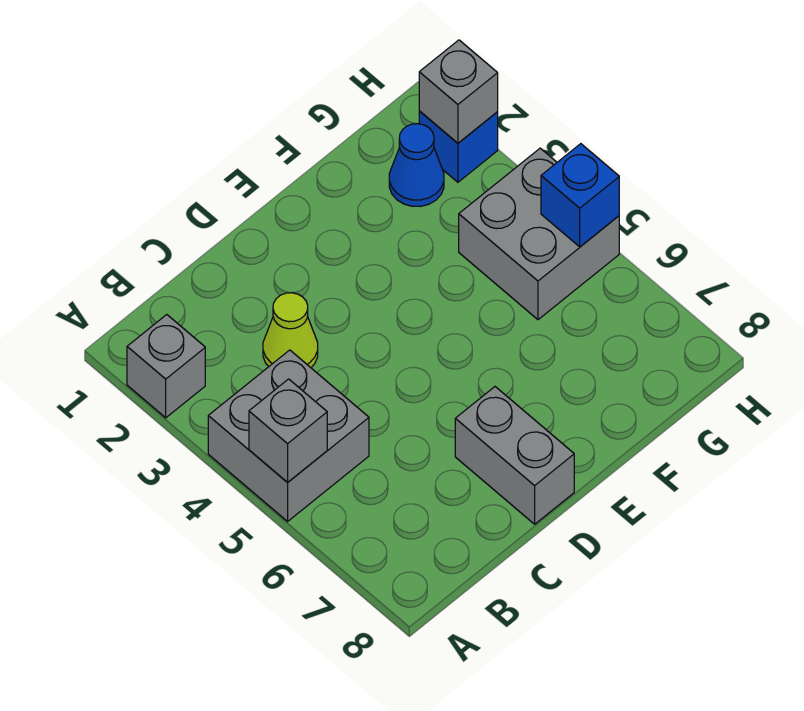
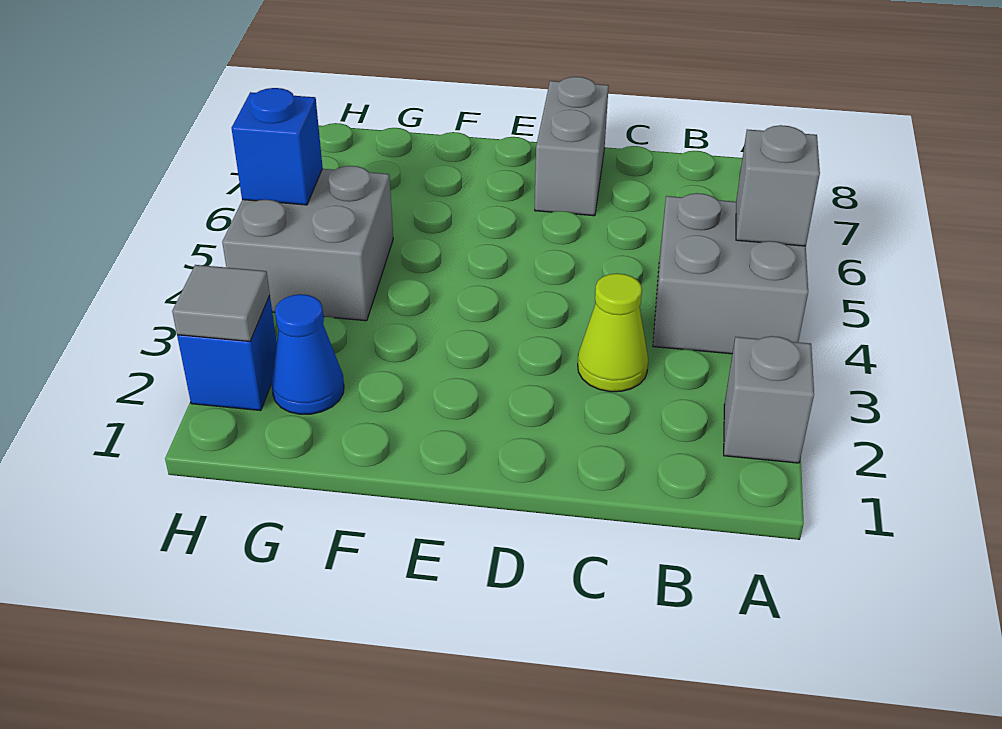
grey brick H2 level 2 -> grey tile H2 level 2

